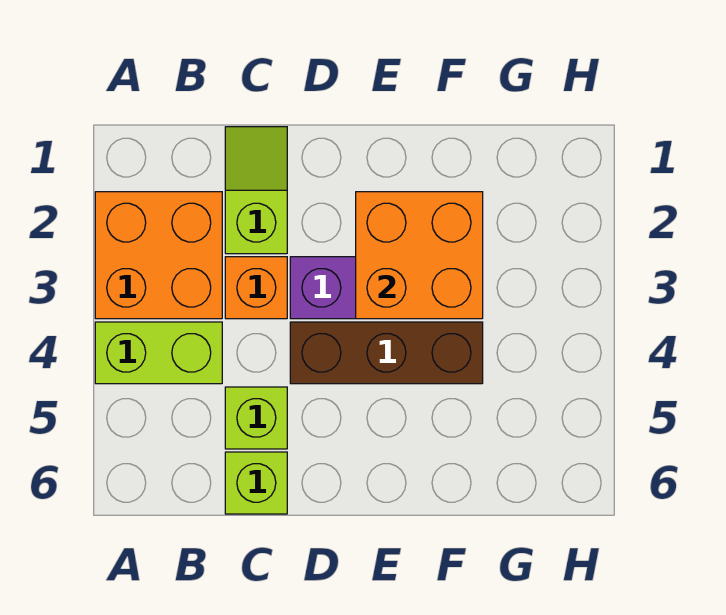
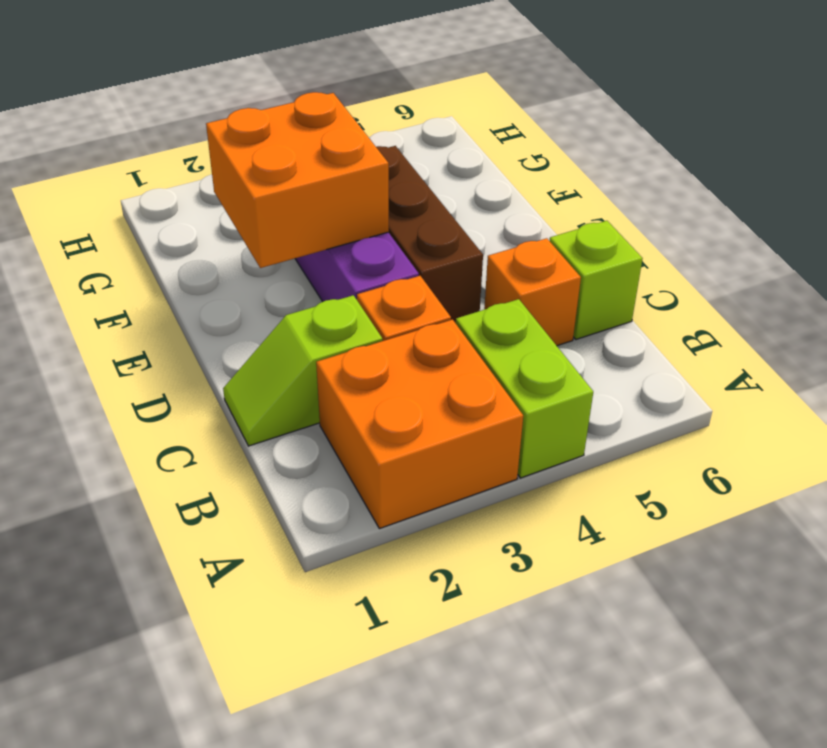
lime brick C5 level 1 -> orange brick C5 level 1

